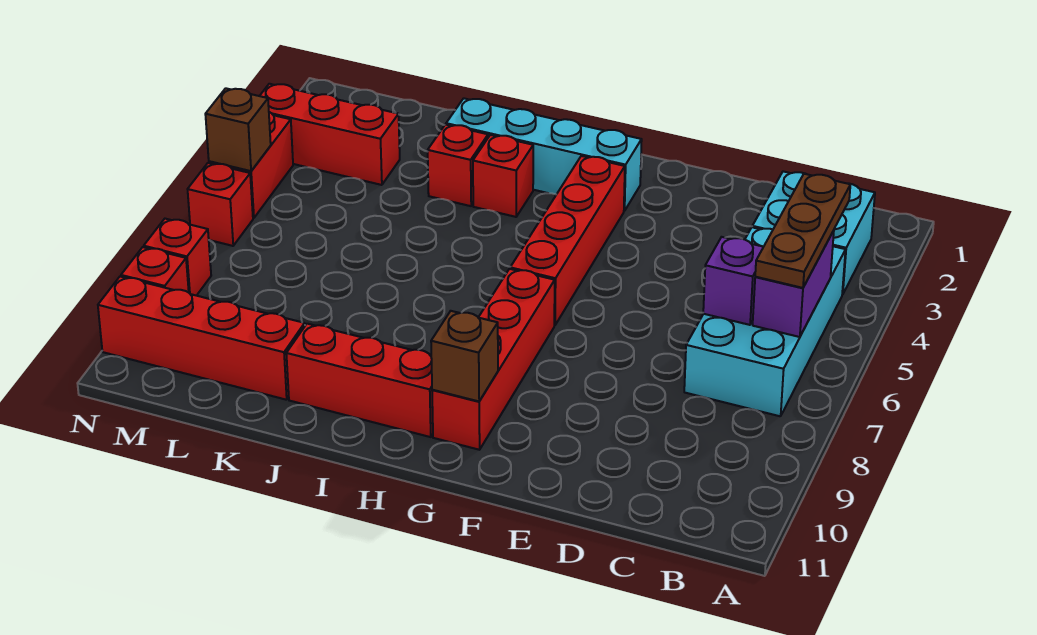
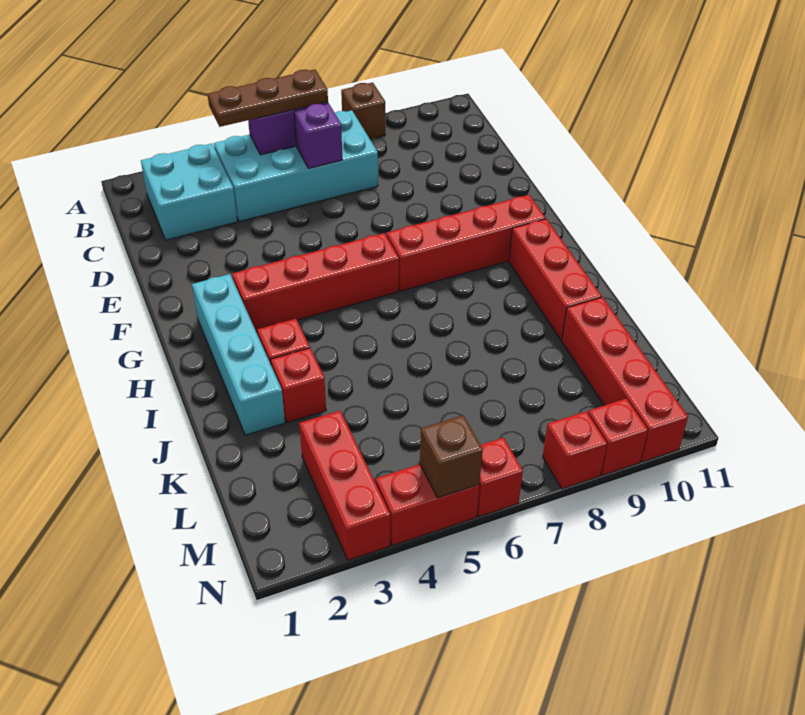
brown brick G10 level 2 -> brown brick A8 level 1

